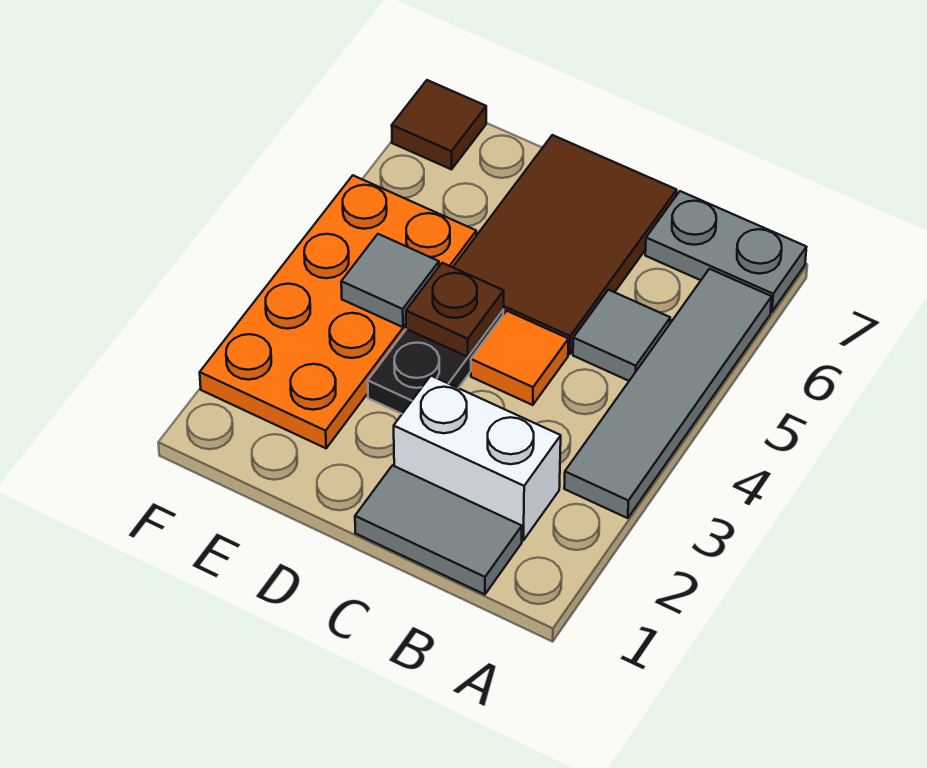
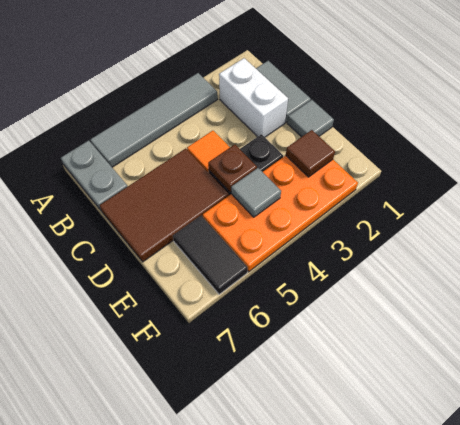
grey tile B5 level 1 -> grey tile D1 level 1
none -> black tile E6:F6 level 1
brown tile F7 level 1 -> brown tile E2 level 2

